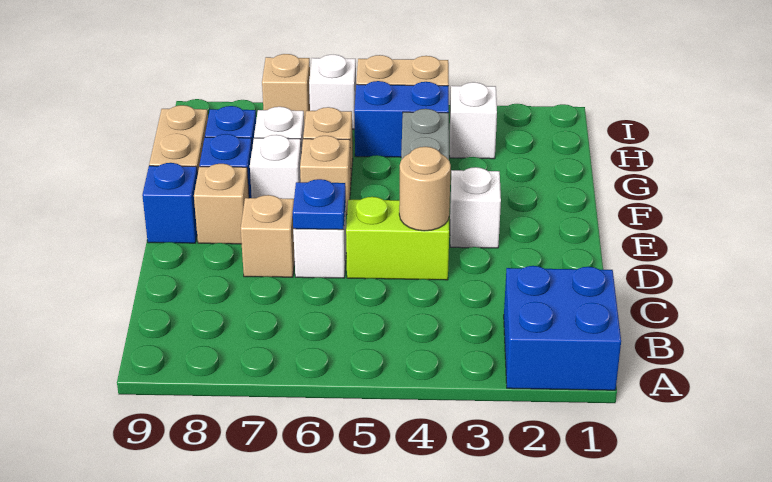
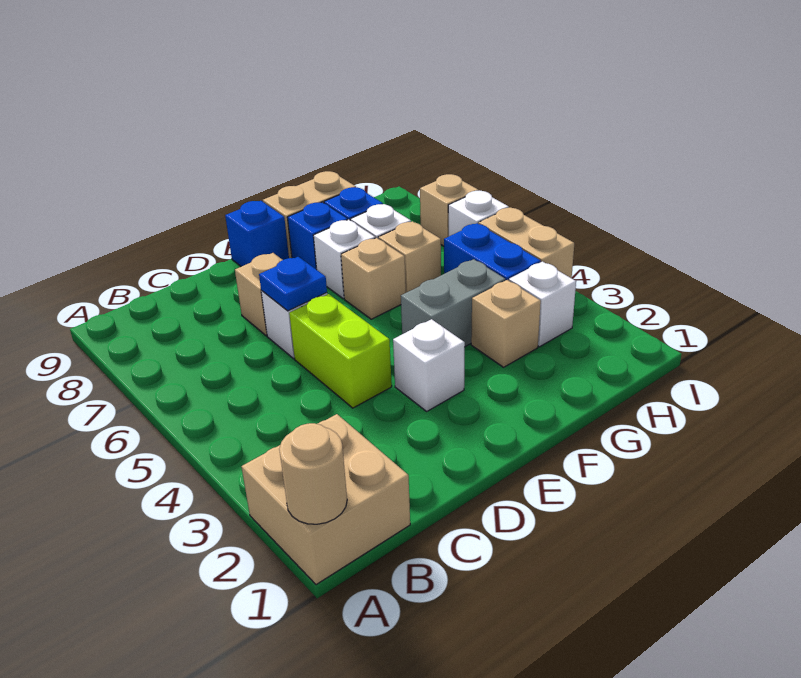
blue brick A1:B2 level 1 -> tan brick A1:B2 level 1
tan round brick D4 level 2 -> tan round brick A1 level 2
tan brick E8 level 1 -> tan brick G3 level 1

